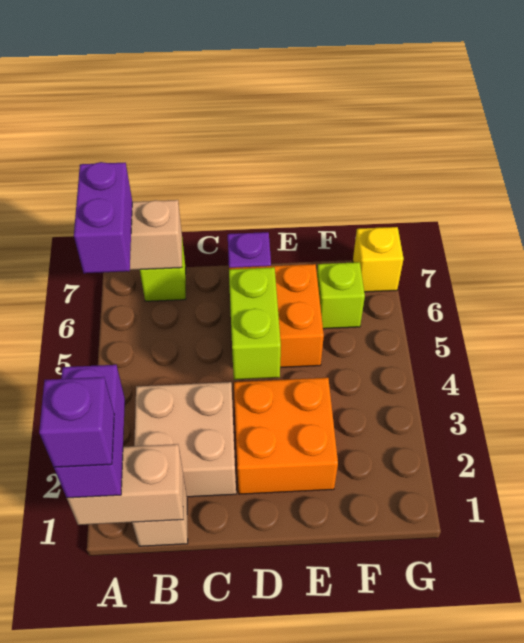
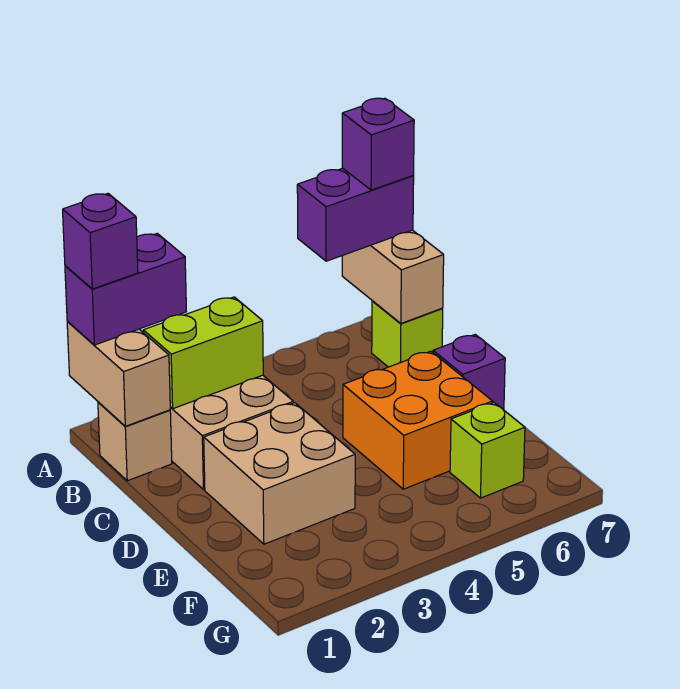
none -> purple brick A7 level 4
orange brick D2:E3 level 1 -> tan brick D2:E3 level 1
lime brick D4:D5 level 2 -> lime brick B2:B3 level 2
yellow brick G7 level 1 -> none

